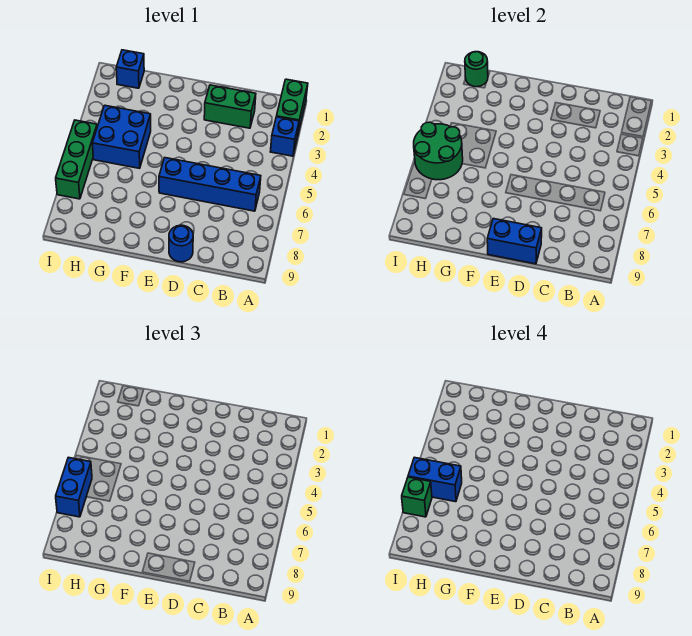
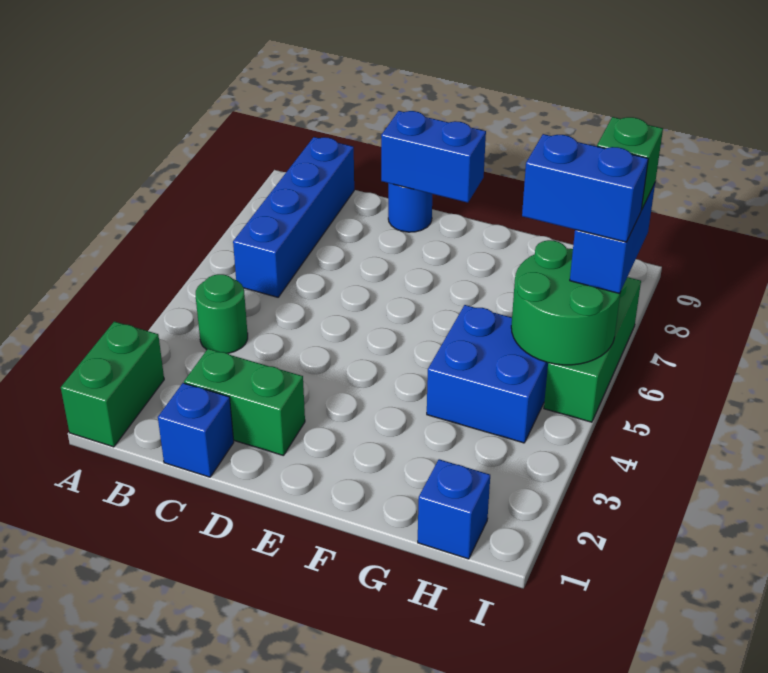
blue brick A3 level 1 -> blue brick C1 level 1
blue brick B6:E6 level 1 -> blue brick B6:B9 level 1
green round brick H1 level 2 -> green round brick B4 level 1

